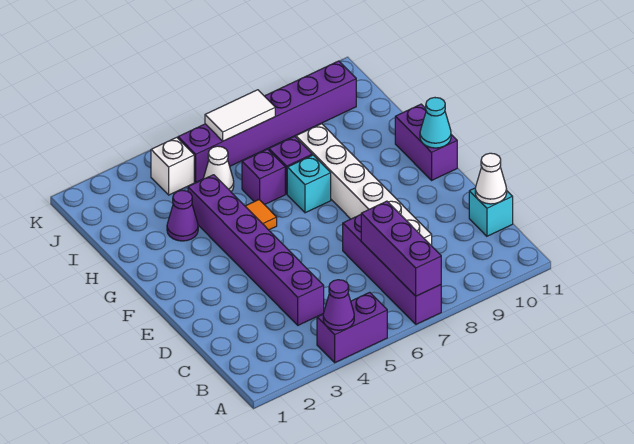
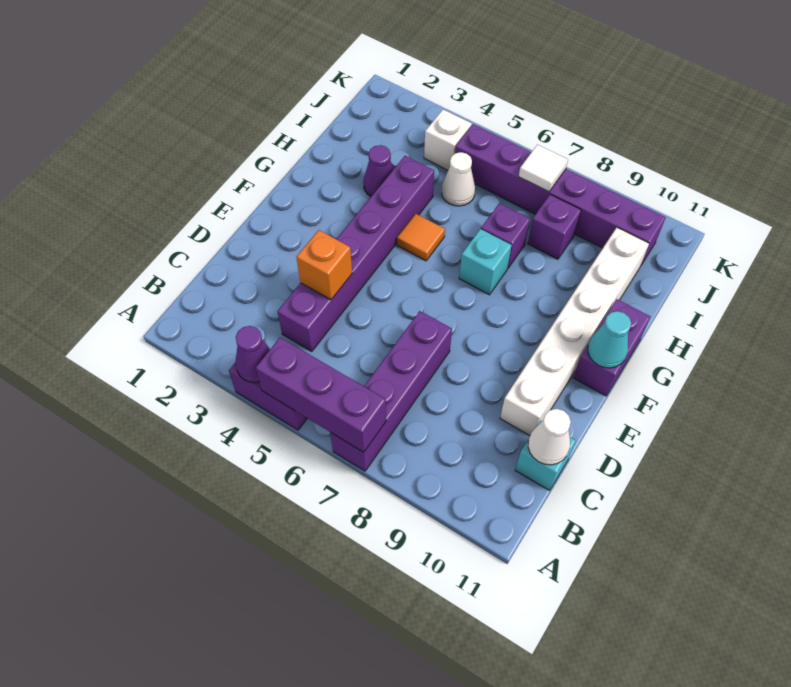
purple brick A7:C7 level 2 -> purple brick A5:A7 level 2
white brick C8:H8 level 1 -> white brick D10:I10 level 1
none -> orange brick D4 level 2
purple brick H6 level 1 -> purple brick I8 level 1
white tile J6:J7 level 2 -> white tile J7 level 2

